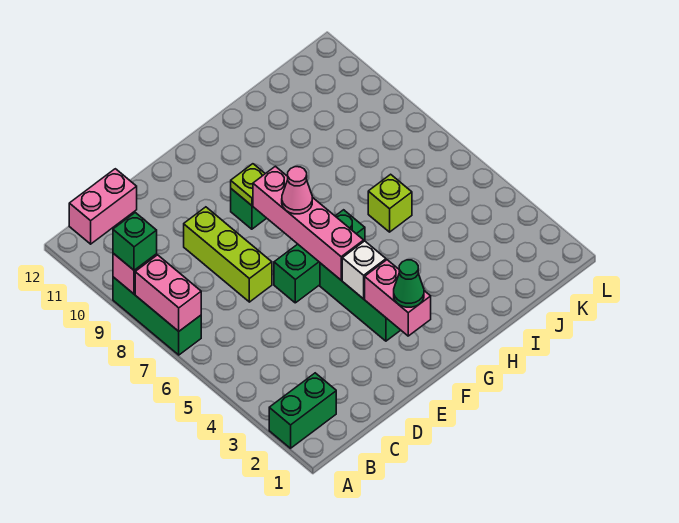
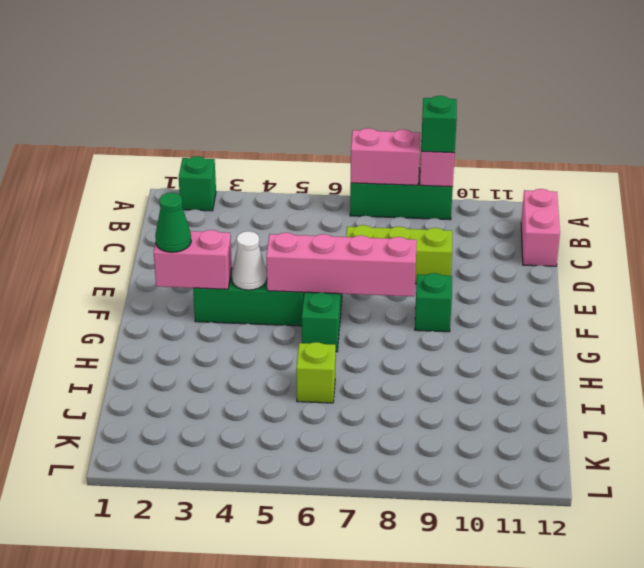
green brick A2:B2 level 1 -> green brick A2 level 1
white brick F4 level 2 -> white cone F4 level 2
pink cone F7 level 3 -> none
lime plate F9 level 2 -> none

